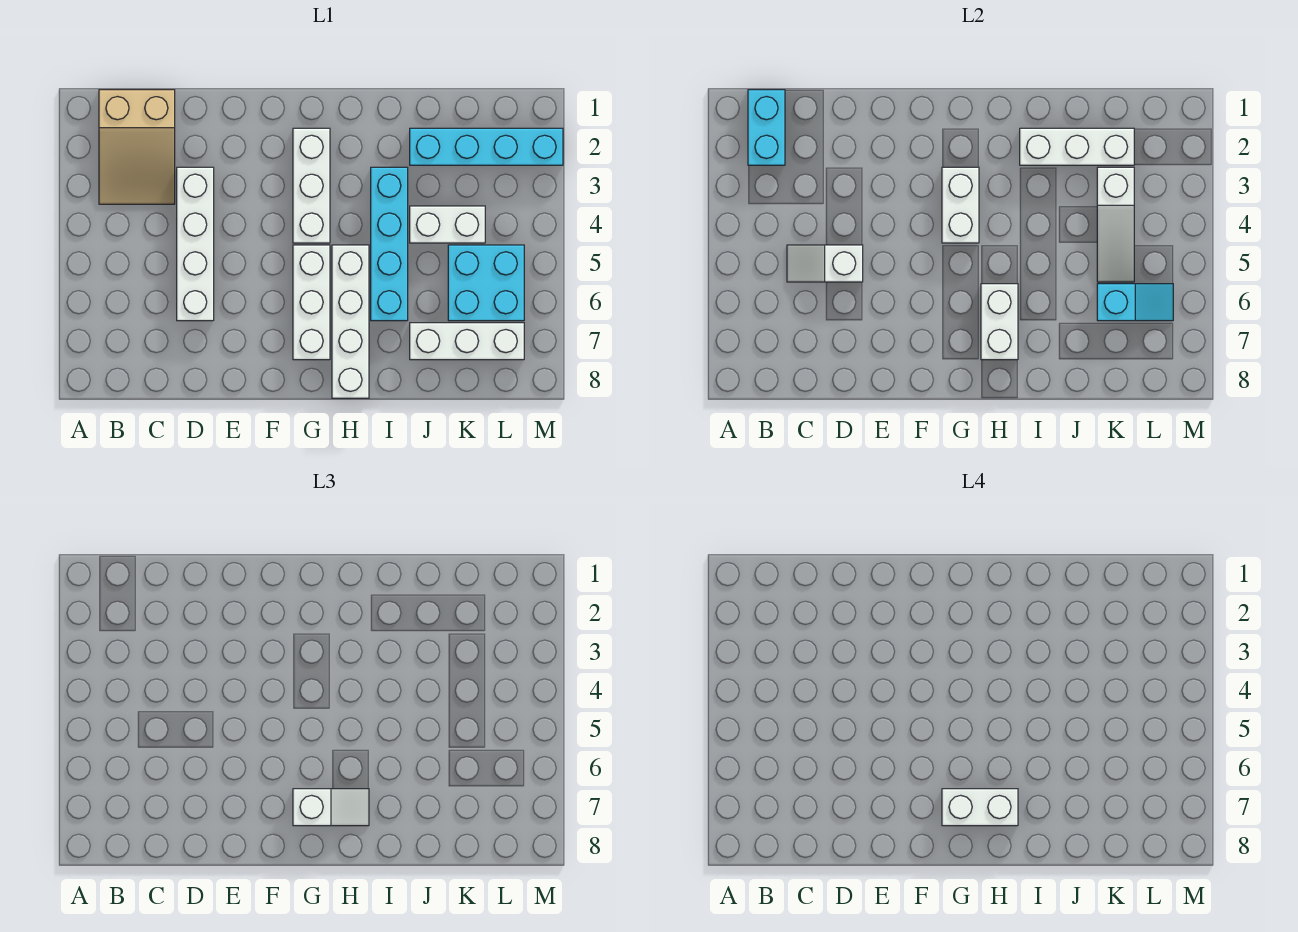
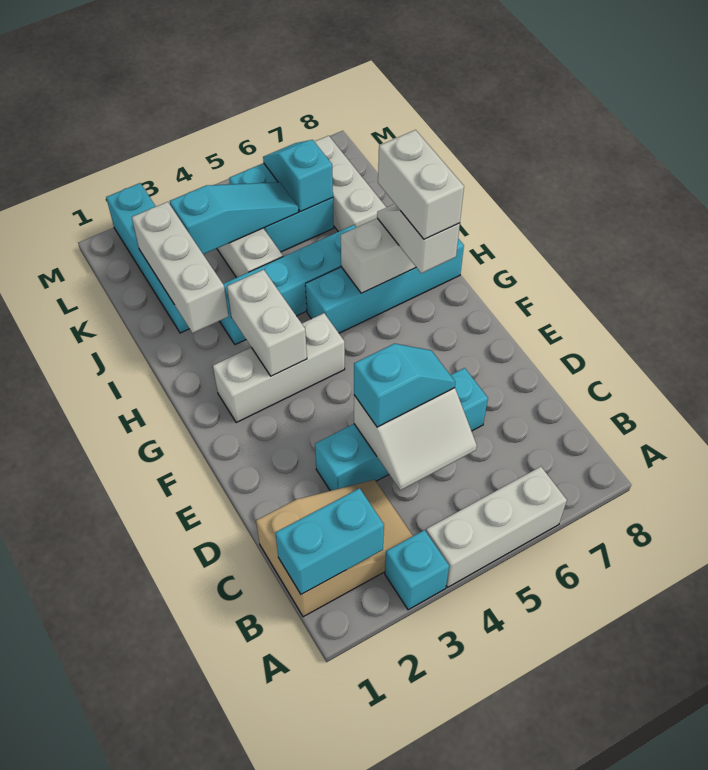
none -> cyan brick A3 level 1
white slope C5:D5 level 2 top D -> white slope C4:D5 level 2 top D
white brick D3:D6 level 1 -> cyan brick D3:D6 level 1
none -> cyan slope D4:D5 level 3 top 4
white brick G3:G4 level 2 -> white brick G3:H3 level 2
white brick G5:G7 level 1 -> white brick A4:A6 level 1
white brick H5:H8 level 1 -> cyan brick H5:H8 level 1
white slope K3:K5 level 2 top 3 -> cyan slope K3:K5 level 2 top 3

